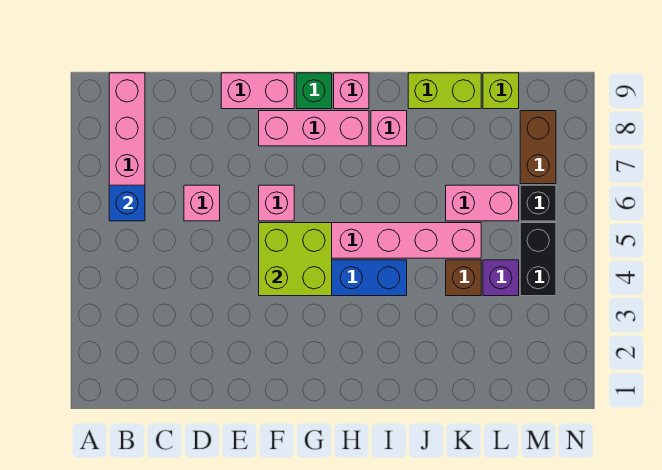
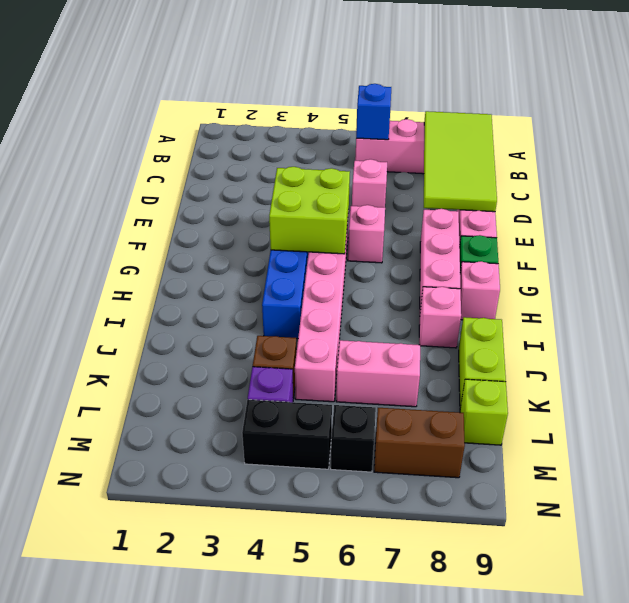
none -> lime tile B8:E9 level 2
pink brick K6:L6 level 1 -> pink brick K6:K7 level 1

